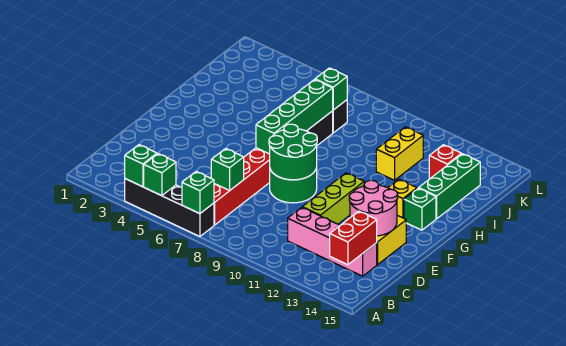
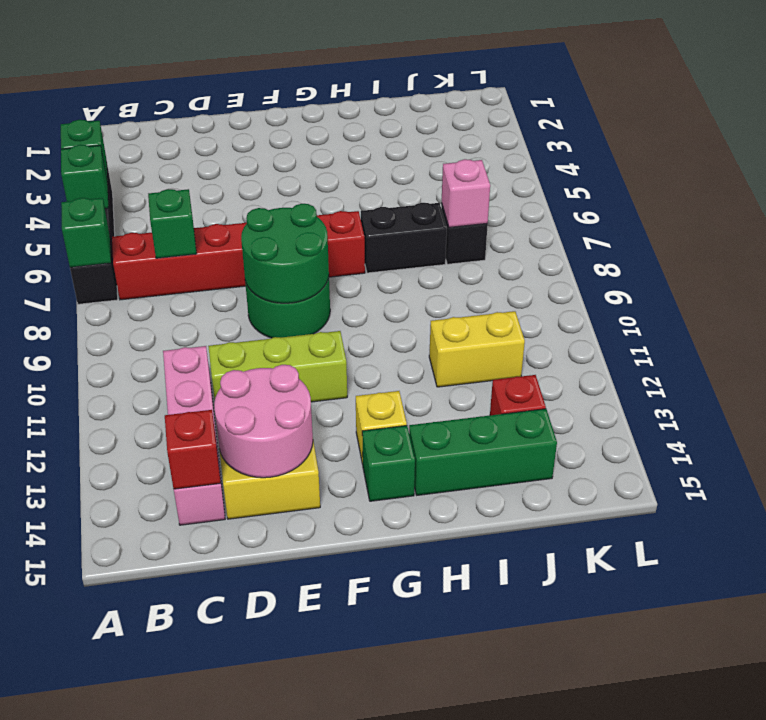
red brick B14:C14 level 2 -> red brick C14 level 2
green brick F7:I7 level 2 -> none
green brick J7 level 2 -> pink brick J7 level 2

